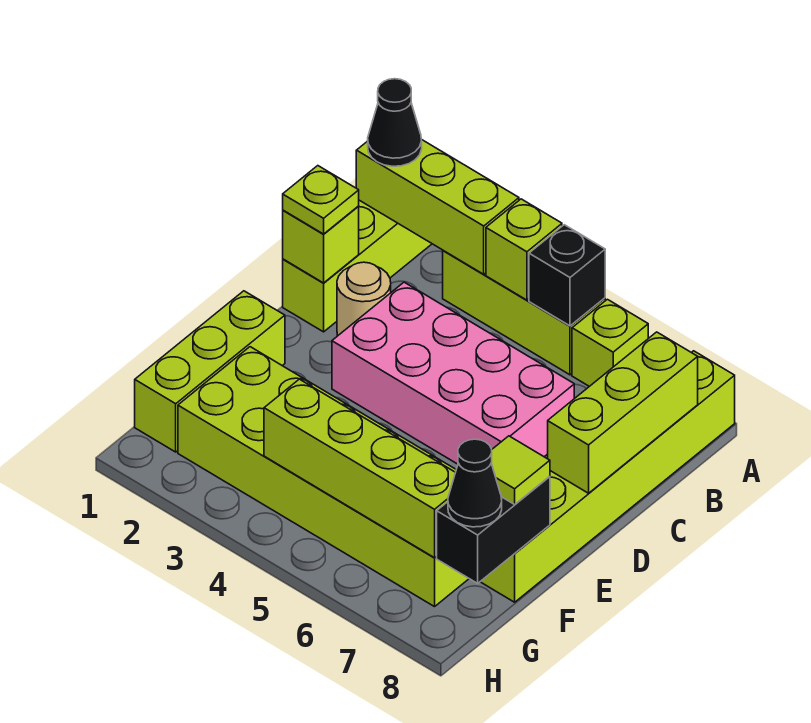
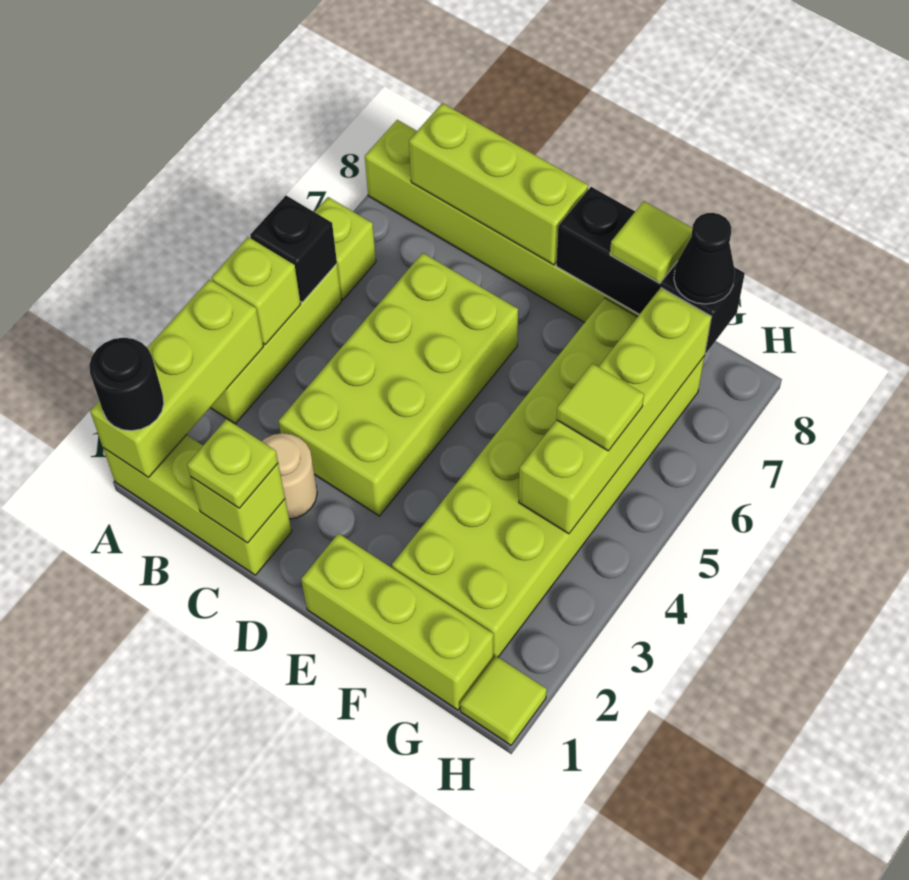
black cone A1 level 3 -> black round brick A1 level 3
pink brick C3:D6 level 1 -> lime brick C3:D6 level 1
black brick F8:G8 level 2 -> black brick E8:G8 level 2
none -> lime tile G5 level 3
none -> lime tile H1 level 1

